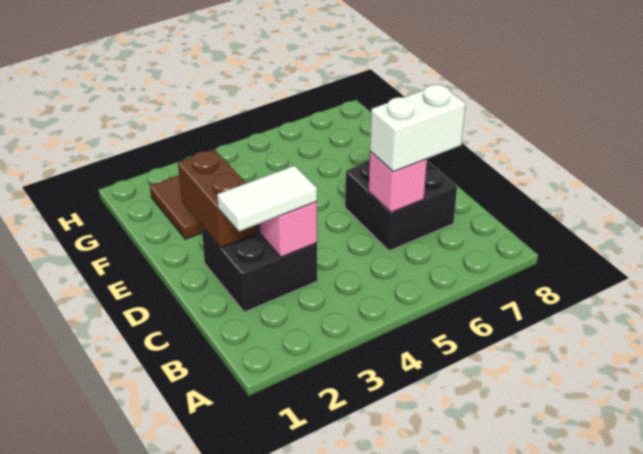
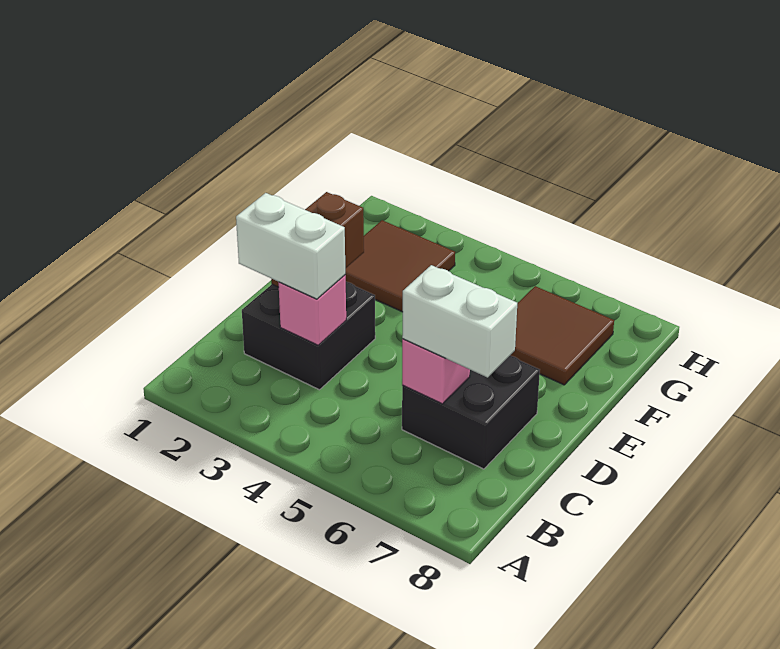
white tile C2:C3 level 3 -> white brick C2:C3 level 3
none -> brown tile F6:G7 level 1

